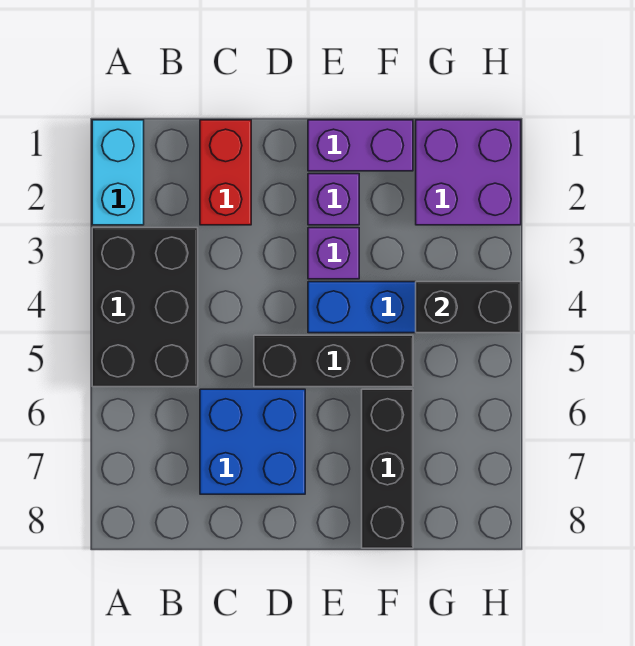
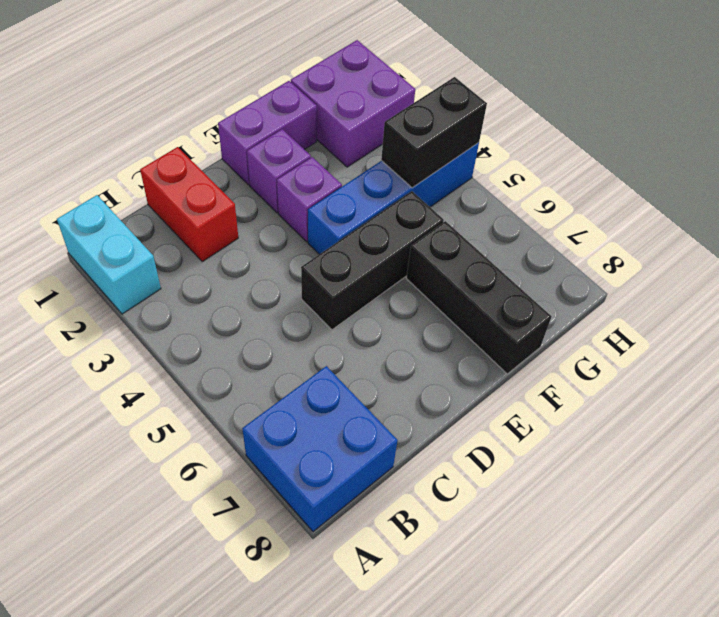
black brick A3:B5 level 1 -> none
blue brick C6:D7 level 1 -> blue brick A7:B8 level 1

